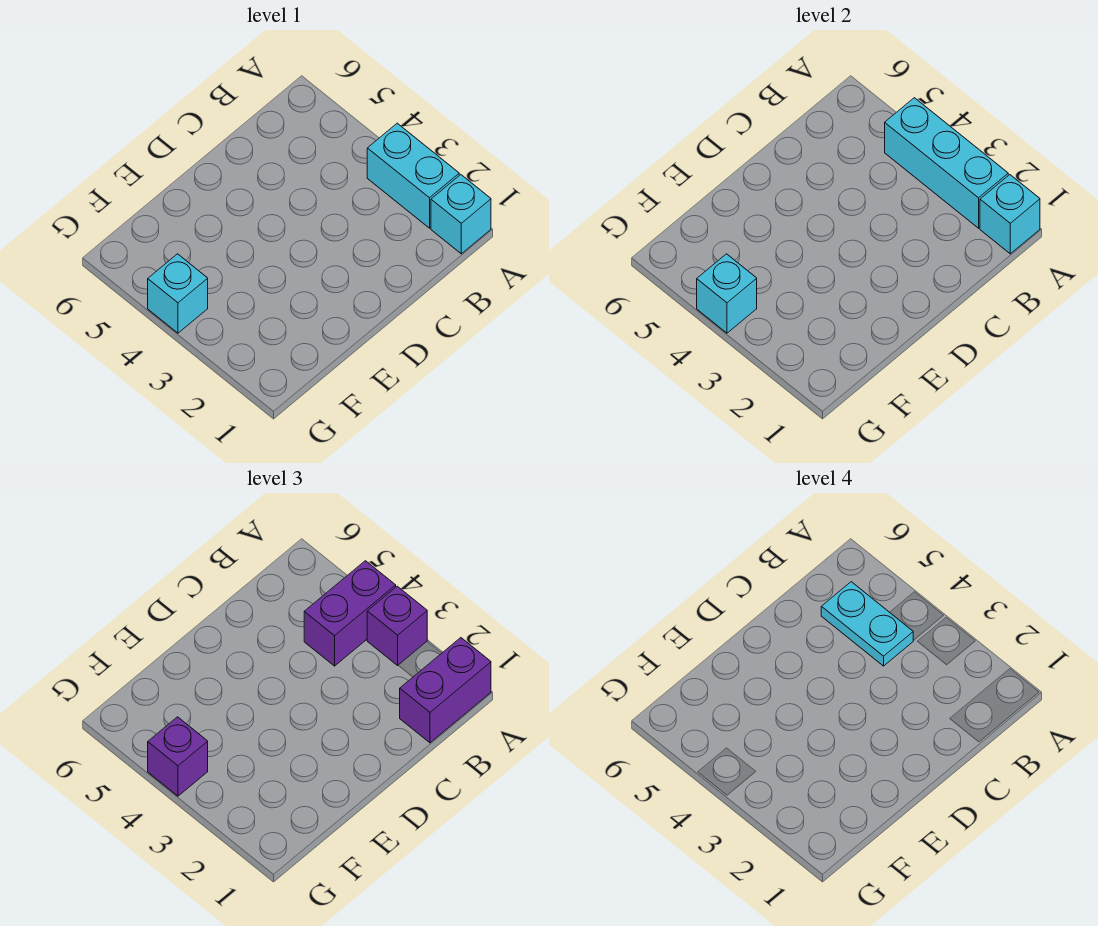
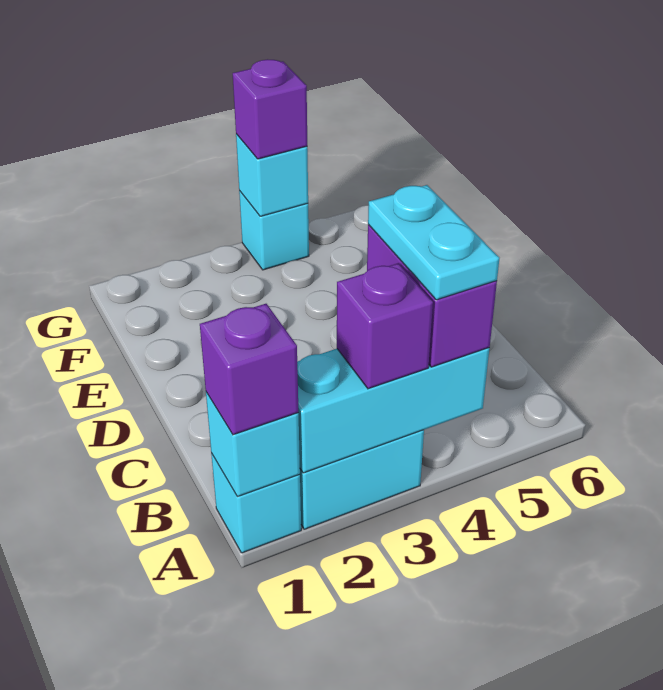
purple brick A1:B1 level 3 -> purple brick A1 level 3
cyan plate B4:B5 level 4 -> cyan plate A4:B4 level 4

